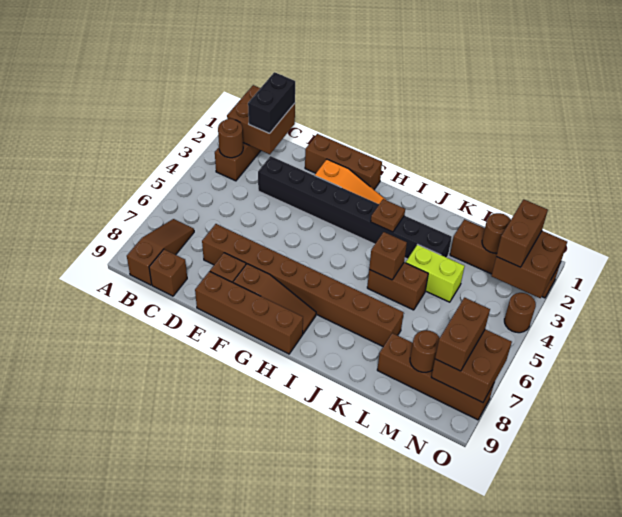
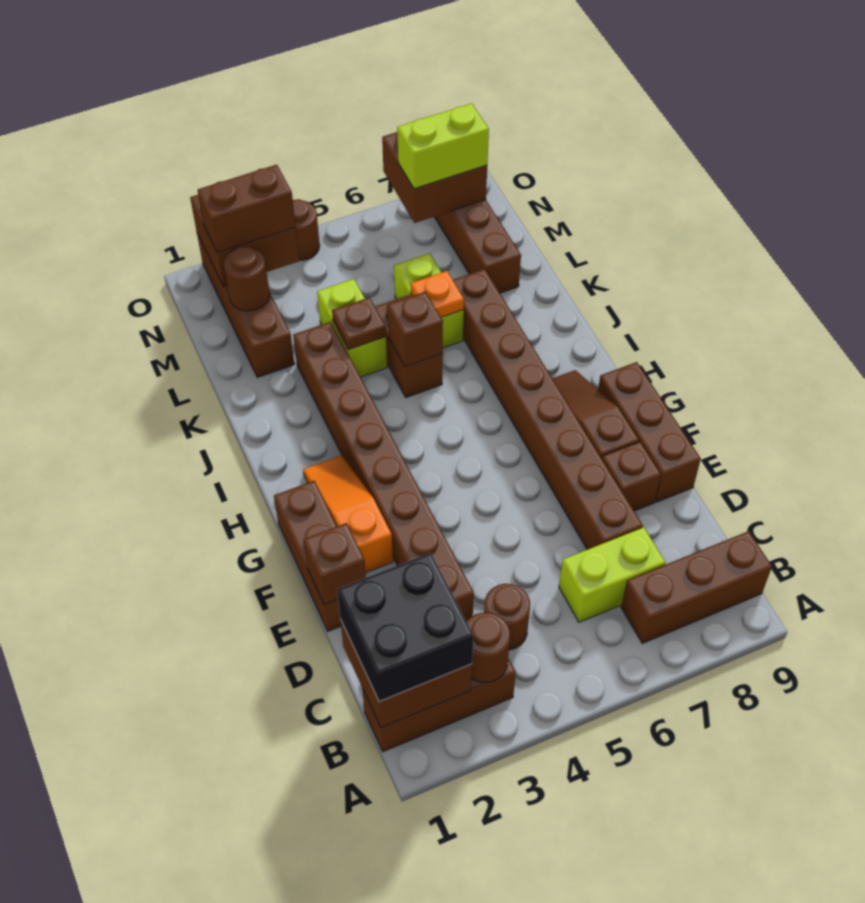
brown slope B7:B9 level 1 top 9 -> brown brick B7:B9 level 1
black brick C1:C2 level 3 -> black brick B1:C2 level 3
none -> lime brick C6:C7 level 1
brown brick C9 level 1 -> brown brick E1 level 2
black brick D3:K3 level 1 -> brown brick D3:K3 level 1
brown brick E9:H9 level 1 -> brown brick E9:G9 level 1
brown plate I3 level 2 -> brown plate K4 level 2
none -> lime brick K6:L6 level 1
none -> orange plate K6 level 2
brown round brick M8 level 2 -> brown round brick C4 level 1
brown brick N7:N8 level 3 -> lime brick N7:N8 level 3

